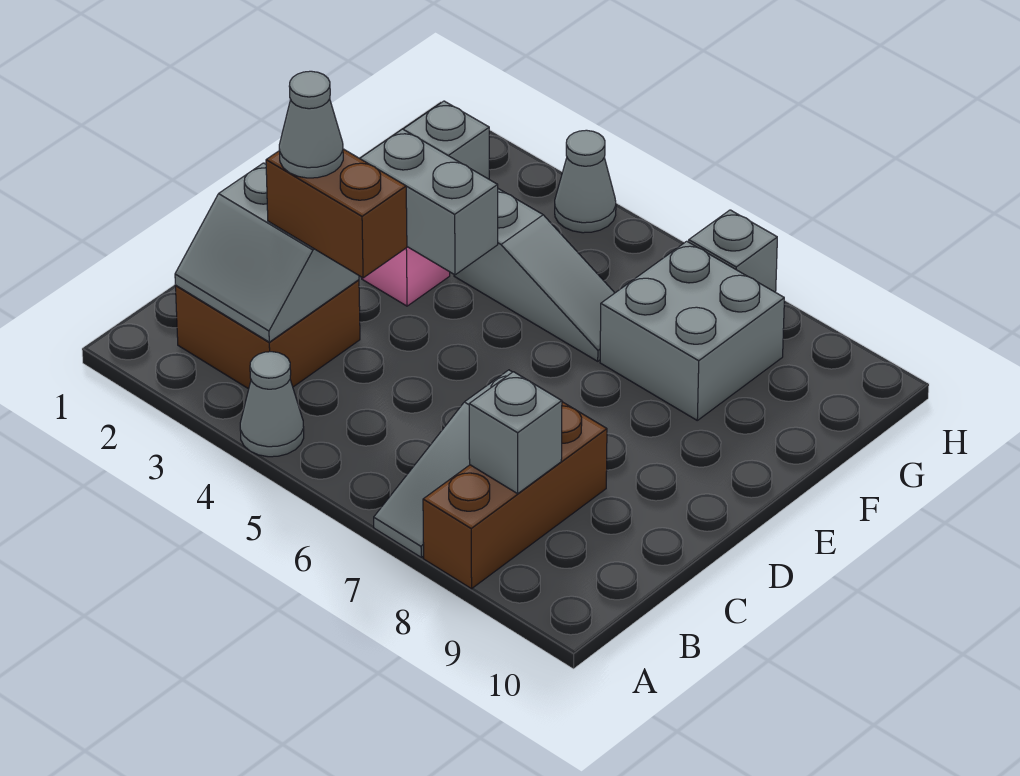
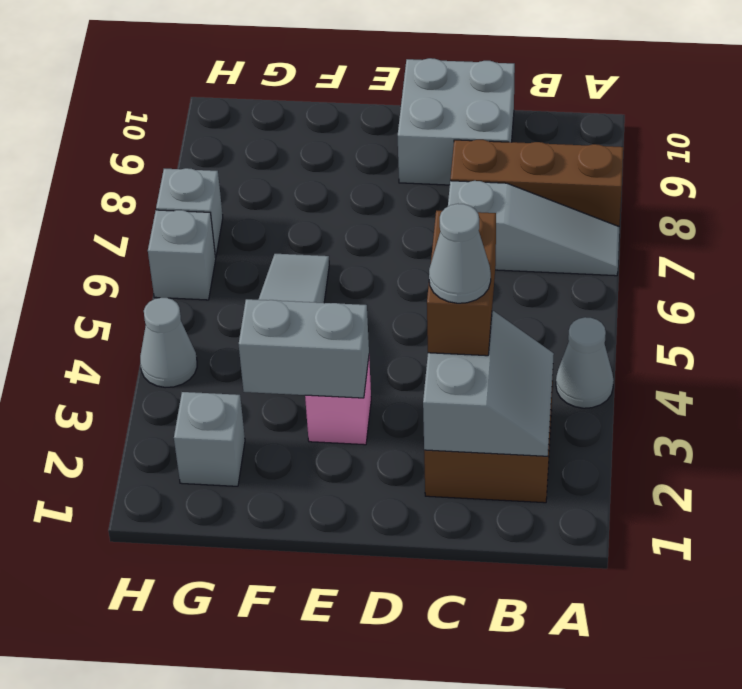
grey brick B8 level 2 -> grey brick H6 level 1
grey brick E3:E4 level 2 -> grey brick E3:F3 level 2
grey brick F7:G8 level 1 -> grey brick C9:D10 level 1

